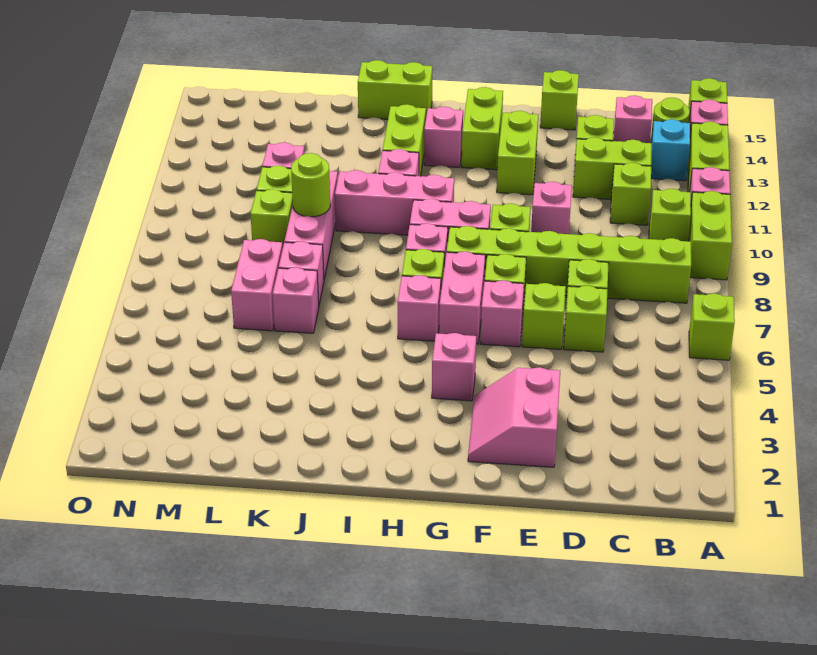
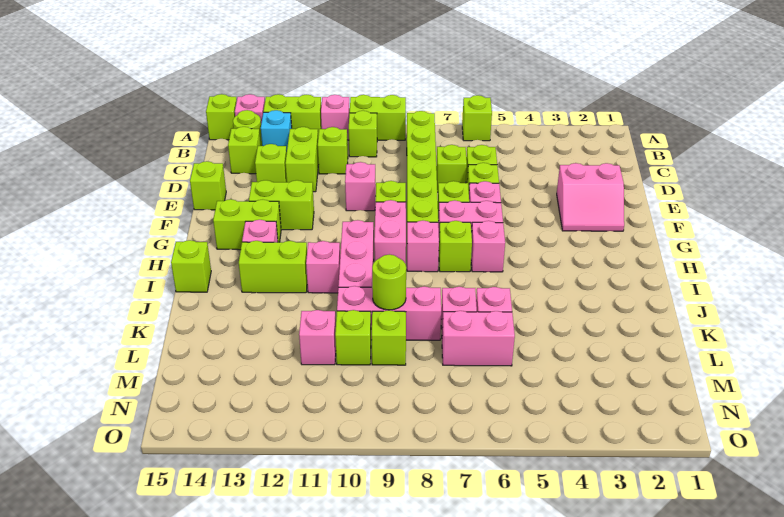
pink brick C14 level 1 -> lime brick C14 level 1
pink brick G4 level 1 -> none
lime brick I15:J15 level 1 -> lime brick I15 level 1

